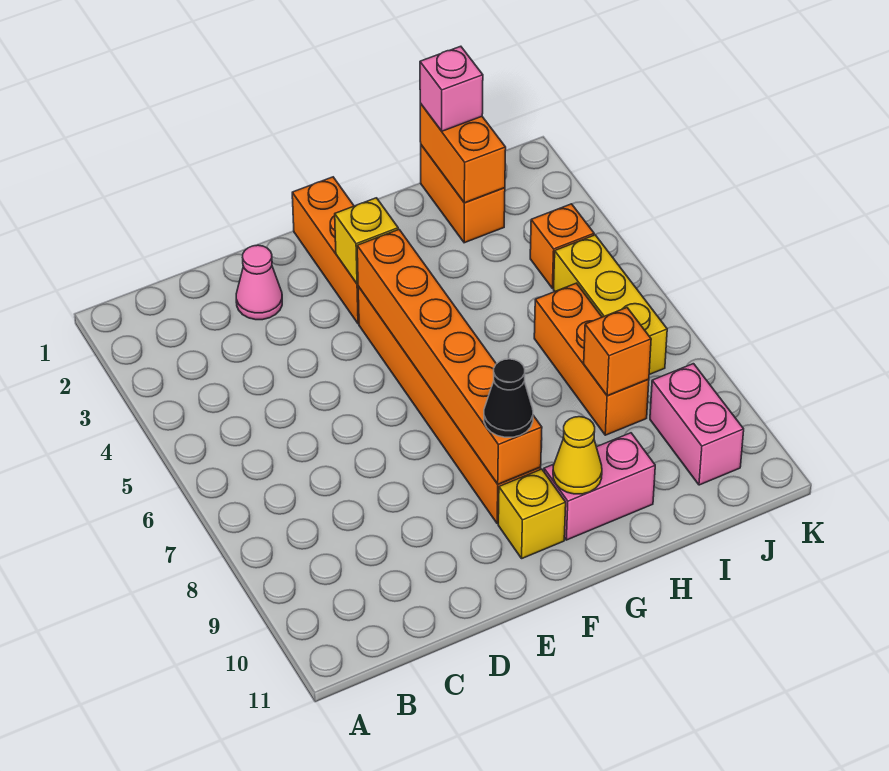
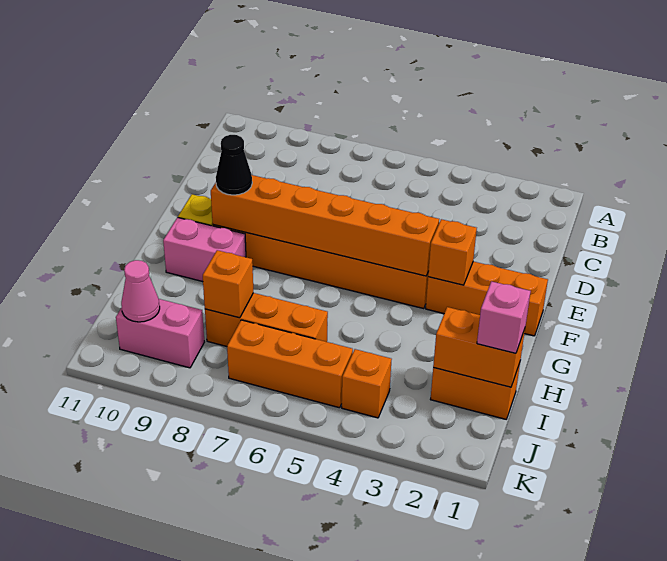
pink cone D2 level 1 -> pink cone J10 level 2
yellow brick F3 level 2 -> orange brick F3 level 2
pink brick G10:H10 level 1 -> pink brick G9:G10 level 1
yellow cone G10 level 2 -> none
yellow brick J5:J7 level 1 -> orange brick J5:J7 level 1

